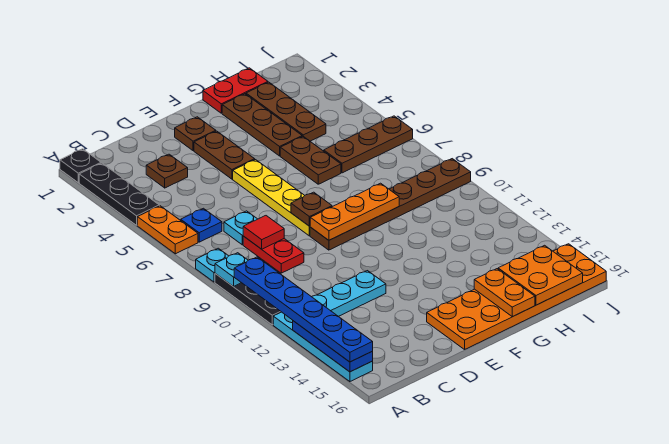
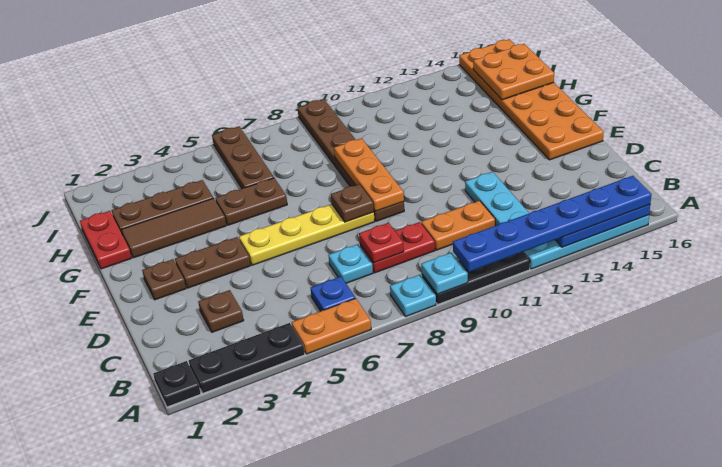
red tile C8 level 2 -> red plate C8 level 2
brown plate G2:G4 level 1 -> brown tile G2:G4 level 1
orange plate G15:G16 level 2 -> orange plate C10:C11 level 1

